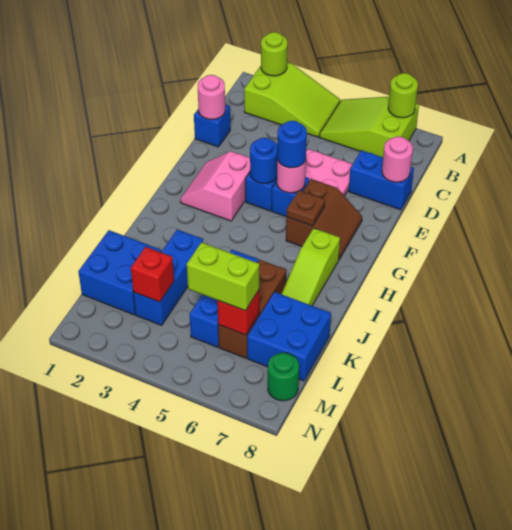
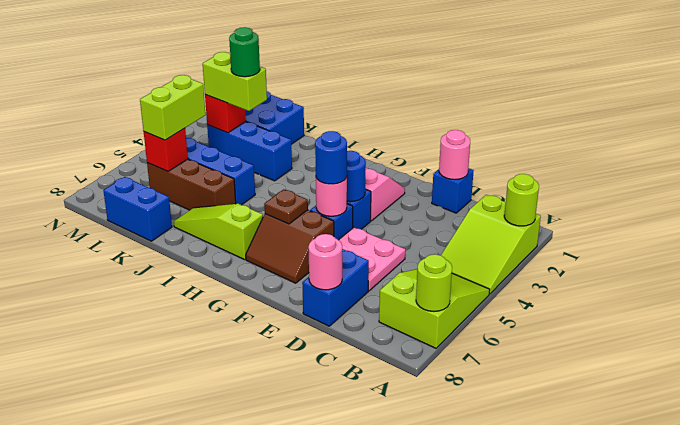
none -> lime brick K3:L3 level 3
blue brick K7:L8 level 1 -> blue brick K8:L8 level 1
green round brick M8 level 1 -> green round brick K3 level 4

